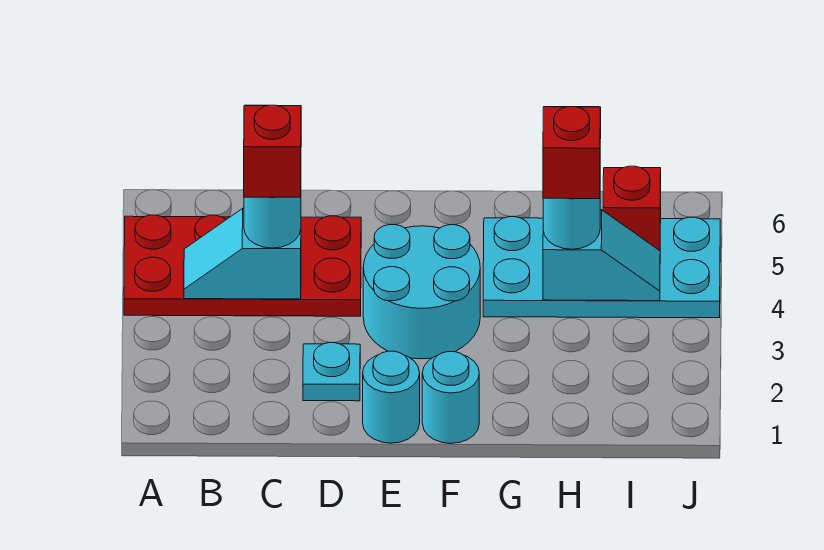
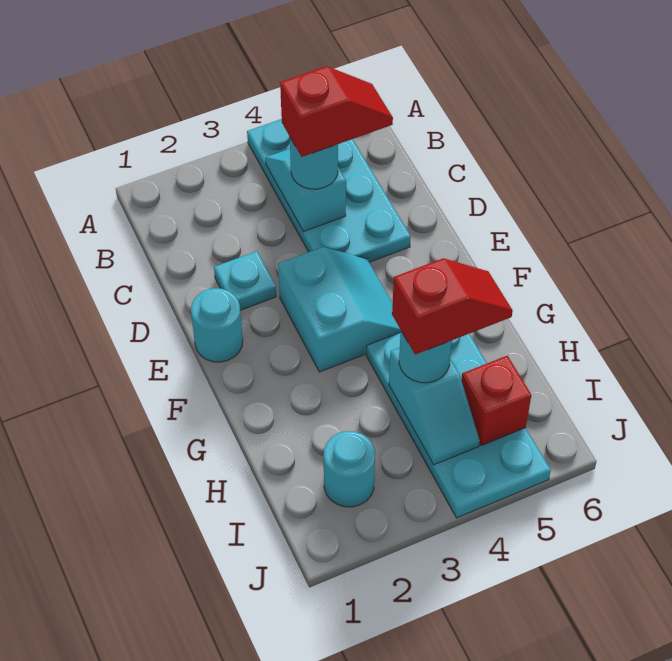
red plate A4:D5 level 1 -> cyan plate A4:D5 level 1
cyan round brick E3:F4 level 1 -> cyan slope E3:F4 level 1 top 3
cyan round brick F1 level 1 -> cyan round brick I2 level 1

